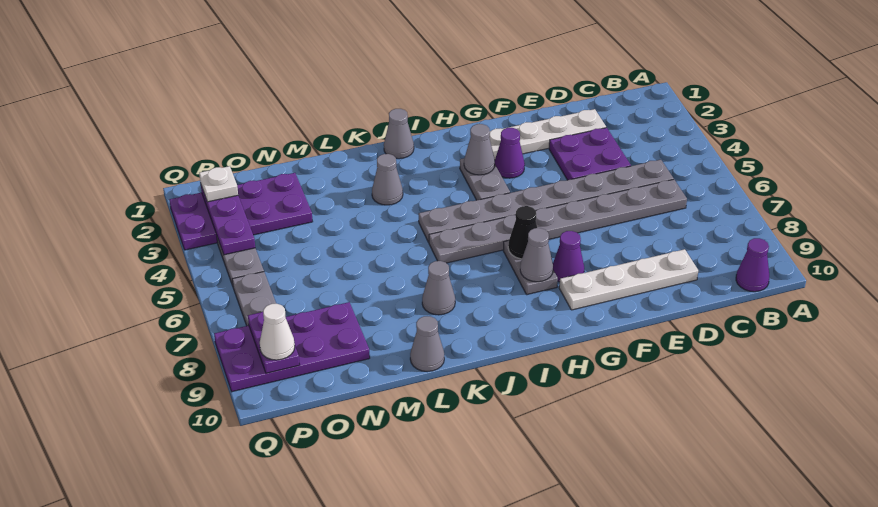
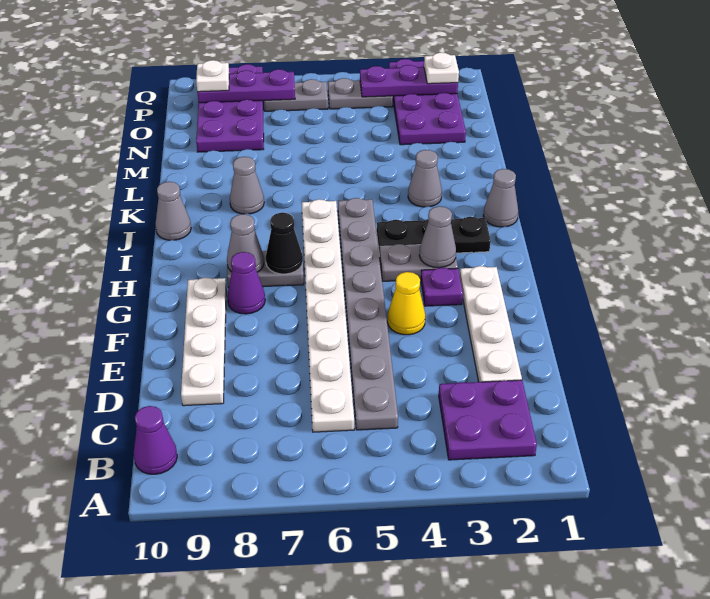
grey plate C6:J6 level 1 -> white plate C6:J6 level 1
purple plate D3:E4 level 1 -> purple plate B2:C3 level 1
none -> yellow cone F4 level 1
purple cone G3 level 1 -> purple plate G3 level 1
none -> black plate I2:I4 level 1
grey cone L10 level 1 -> grey cone J10 level 1
purple plate P8:P9 level 2 -> purple plate P7:P9 level 2
white cone P9 level 3 -> white plate P9 level 3

